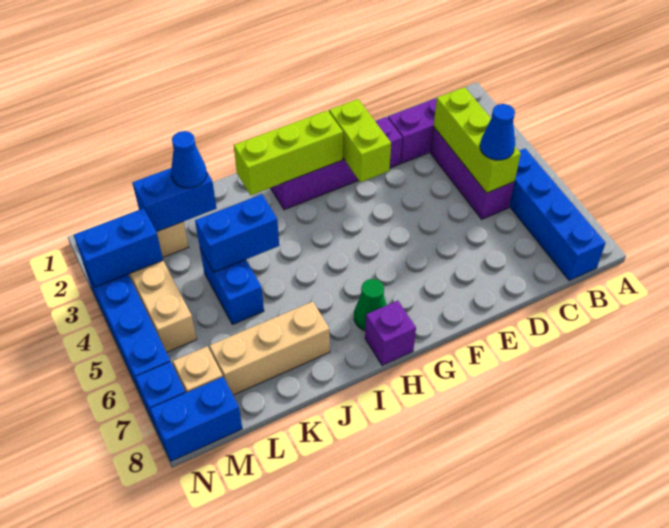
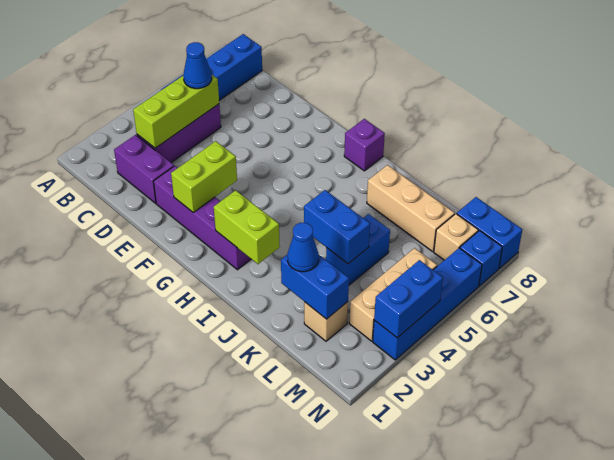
lime brick G2:I2 level 2 -> lime brick H2:I2 level 2
green cone H7 level 1 -> none
blue brick M3:N3 level 2 -> blue brick N3:N4 level 2

